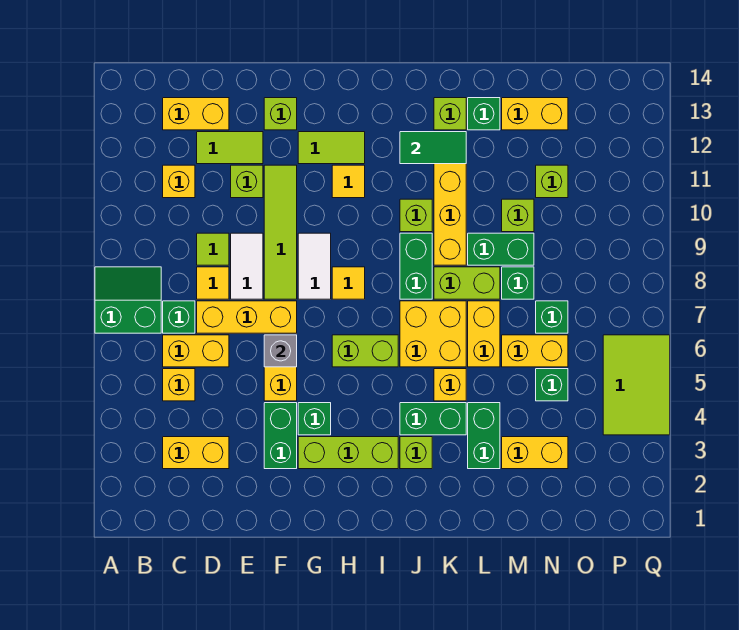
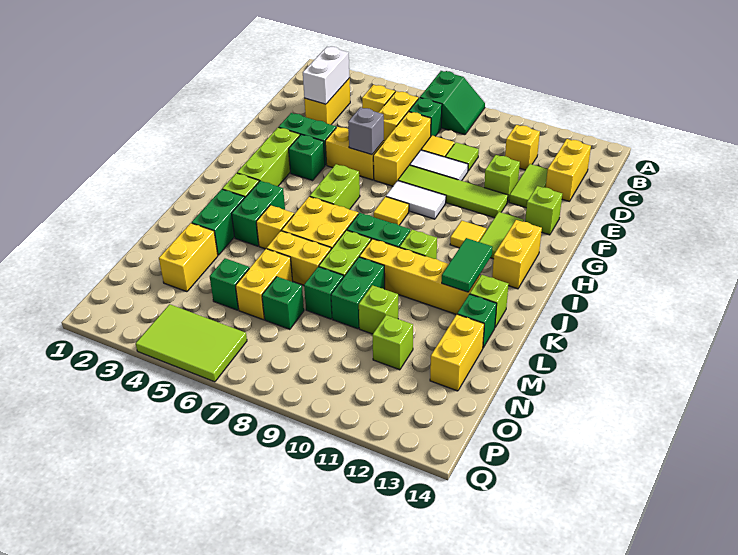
none -> white brick C3:D3 level 2
none -> yellow brick H13:I13 level 1
green brick L3:L4 level 1 -> green brick K3:L3 level 1

